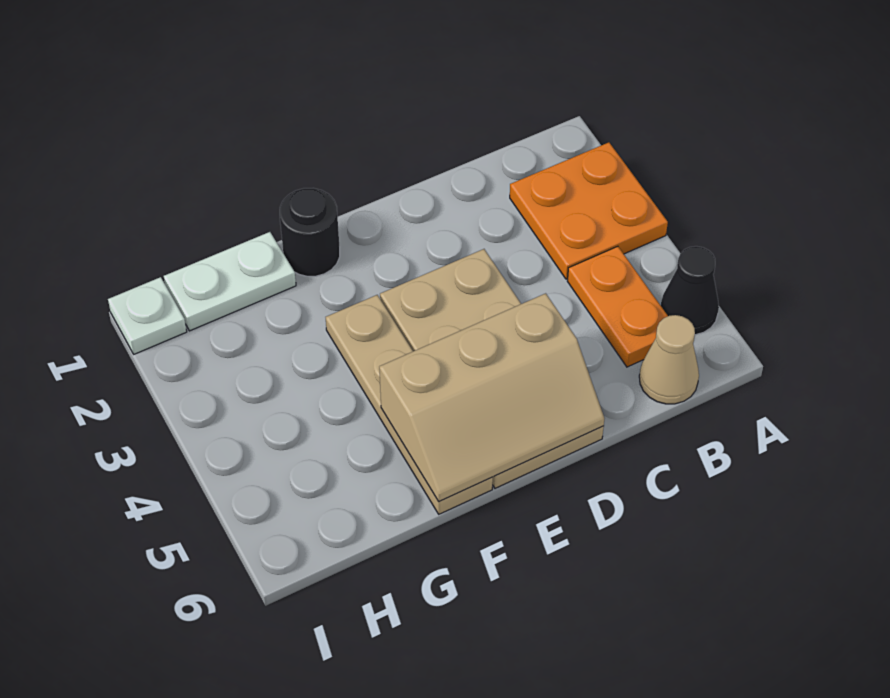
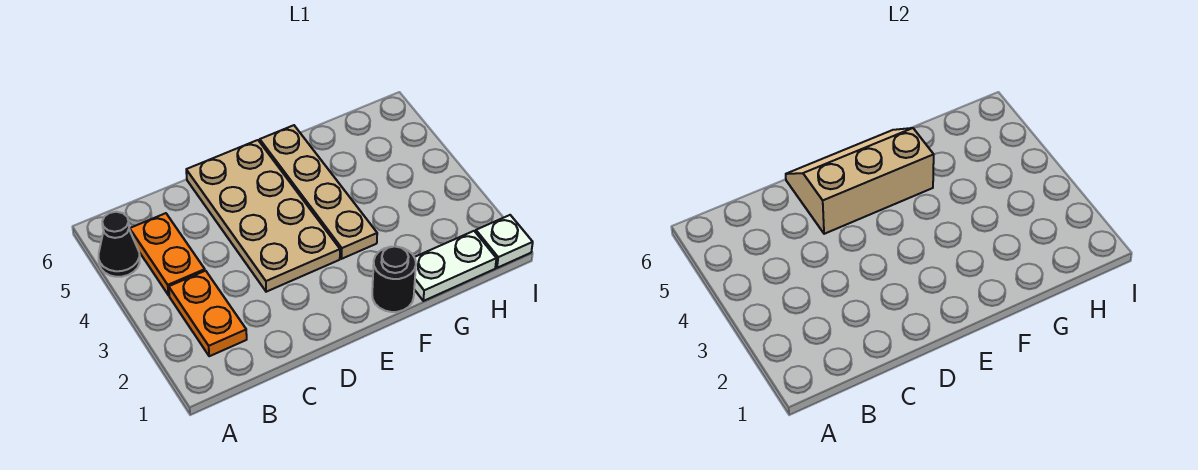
orange plate A2:B3 level 1 -> orange plate B2:B3 level 1
tan cone B6 level 1 -> none

